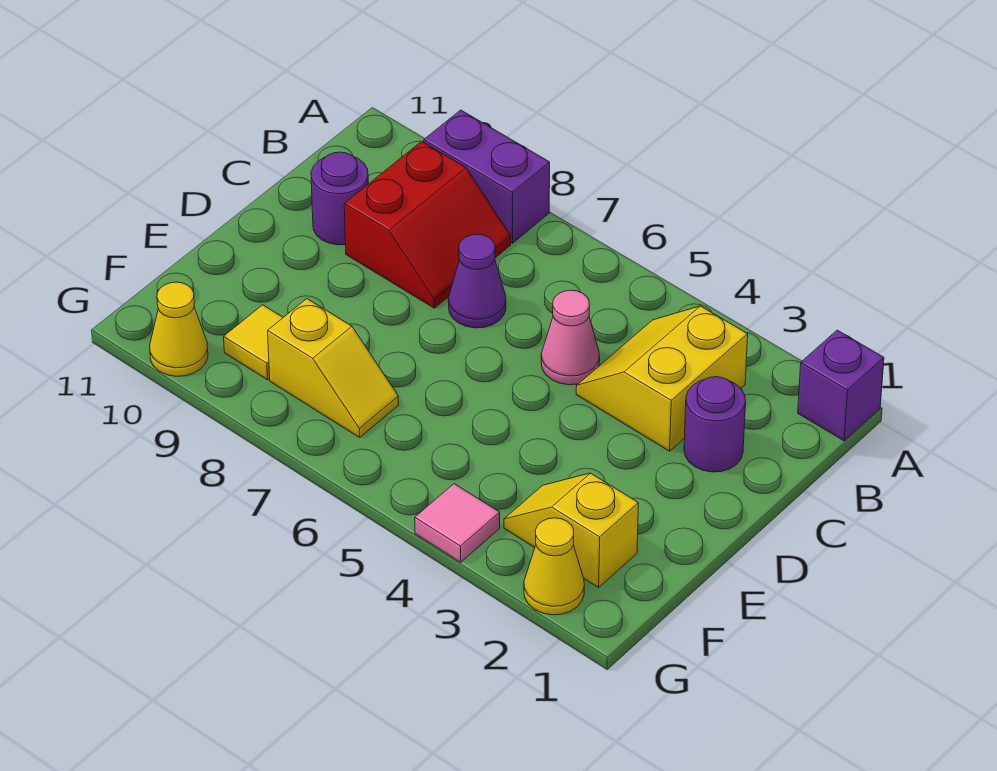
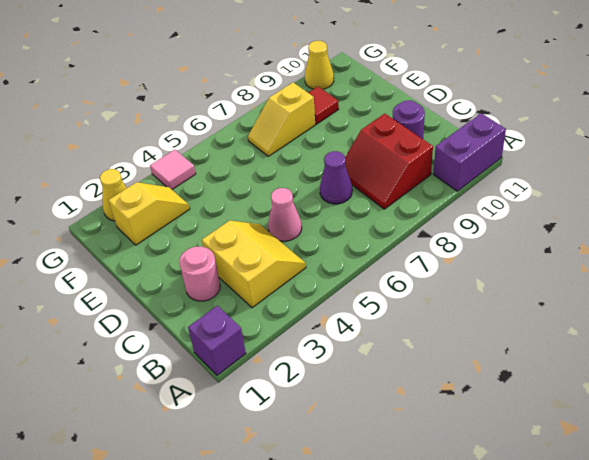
purple brick A8:A9 level 1 -> purple brick A10:A11 level 1
purple round brick C2 level 1 -> pink round brick C2 level 1
yellow tile F9 level 1 -> red tile F9 level 1

